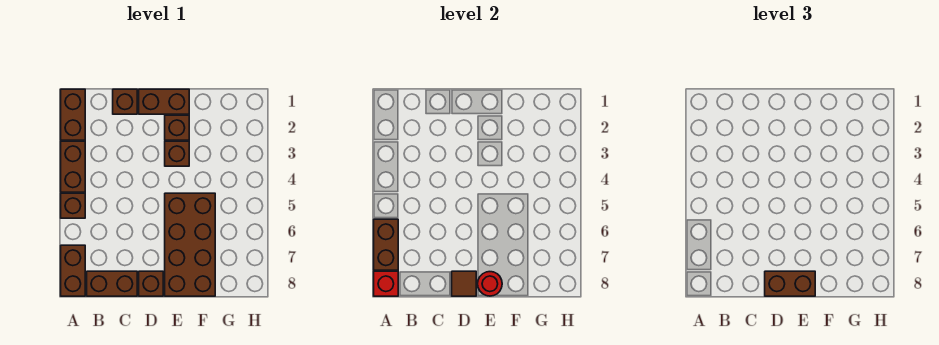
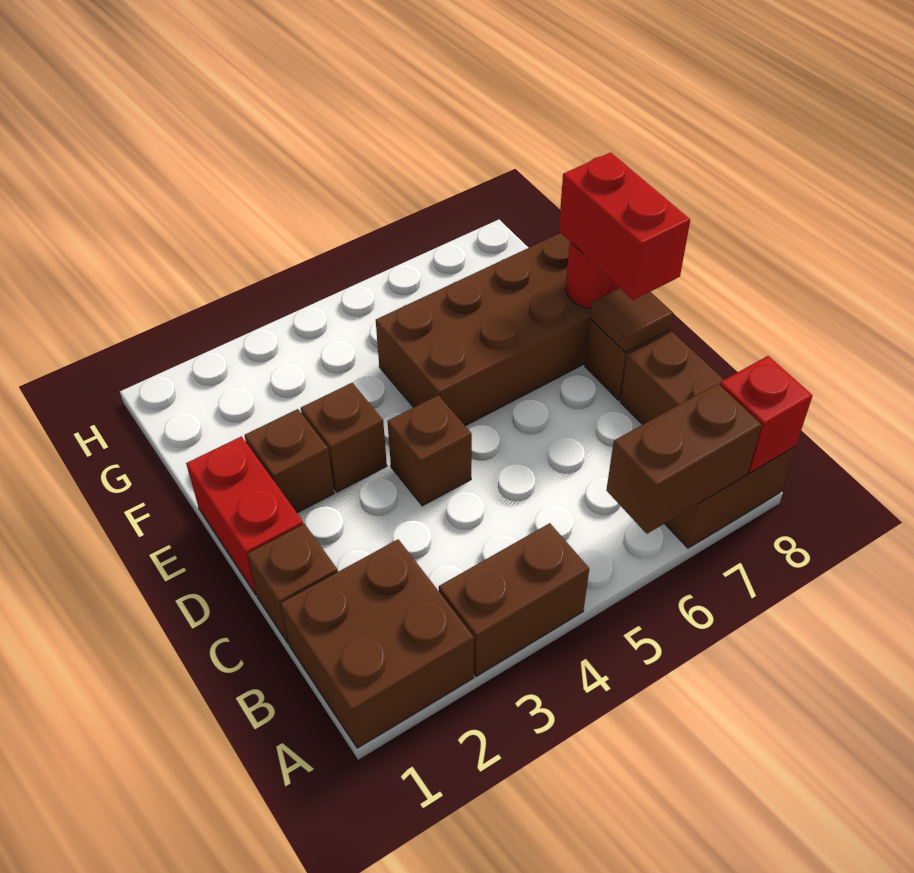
brown brick A1:A2 level 1 -> brown brick A1:B2 level 1
brown brick A5 level 1 -> brown brick D4 level 1
brown brick D1:E1 level 1 -> red brick D1:E1 level 1
brown brick D8:E8 level 3 -> red brick D8:E8 level 3

